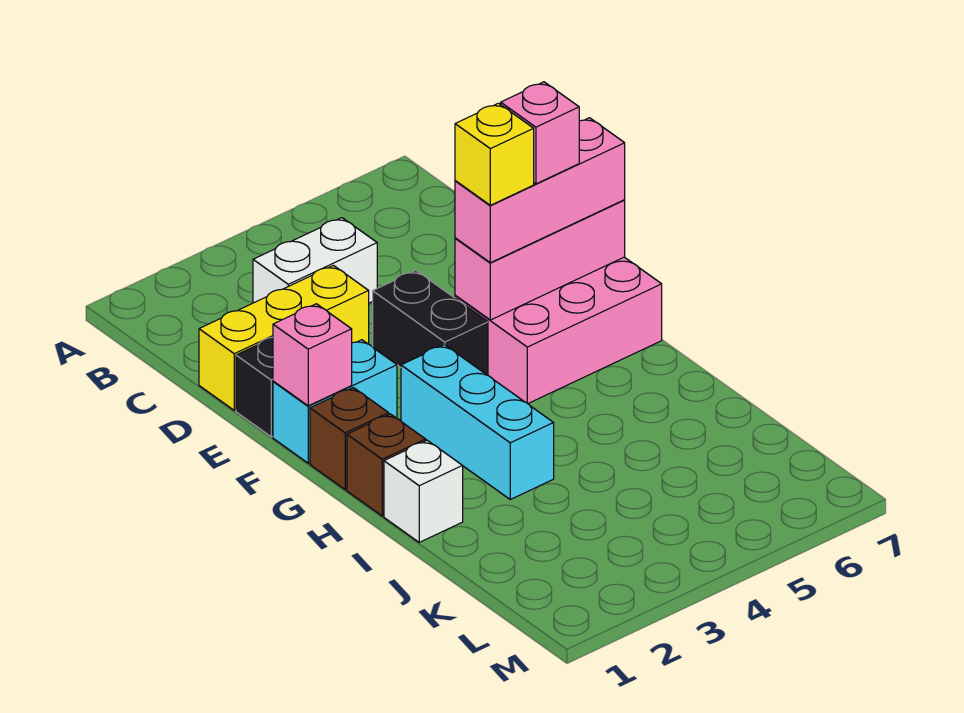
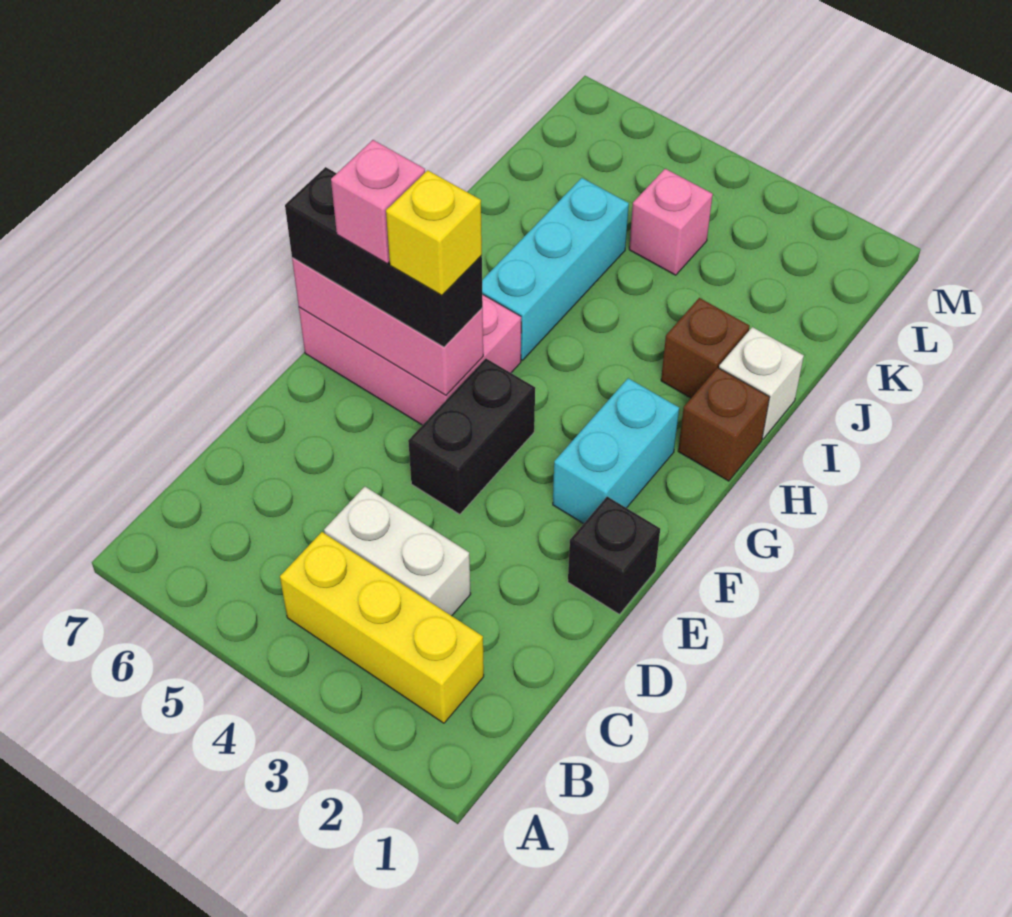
yellow brick D1:D3 level 1 -> yellow brick B2:B4 level 1
cyan brick F1:F2 level 1 -> cyan brick F2:G2 level 1
pink brick F1 level 2 -> pink brick K4 level 1
pink brick F5:F7 level 3 -> black brick F5:F7 level 3
brown brick G1 level 1 -> brown brick I2 level 1
cyan brick G3:I3 level 1 -> cyan brick H5:J5 level 1

